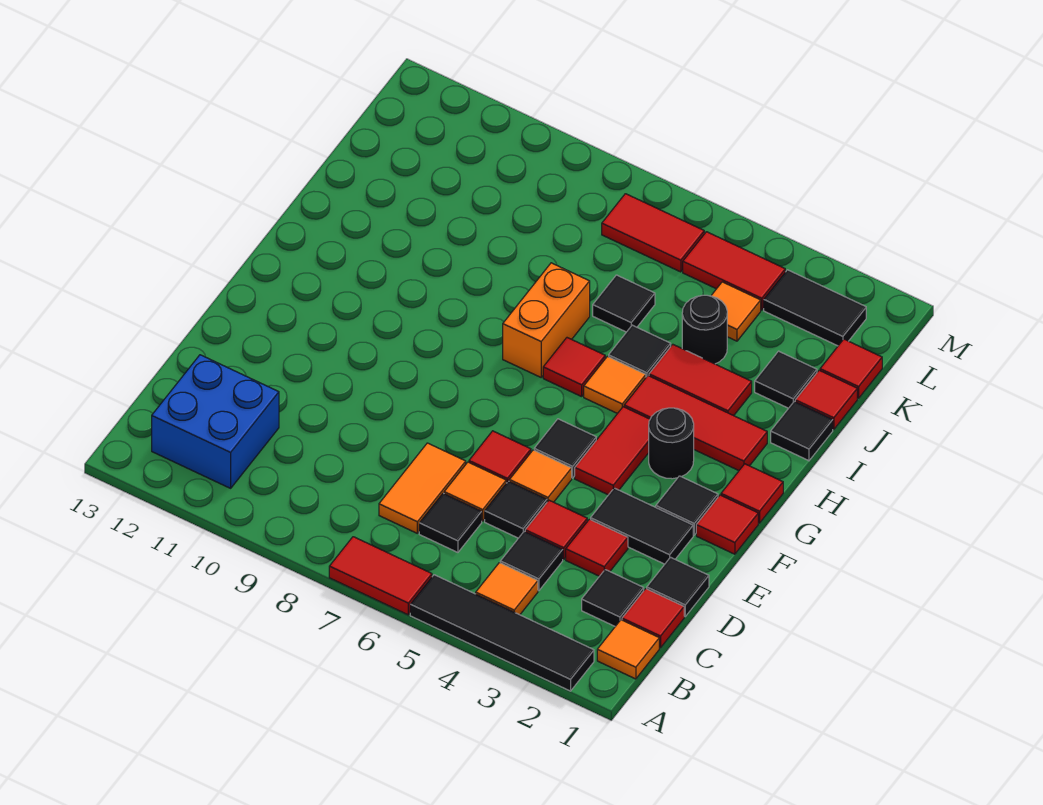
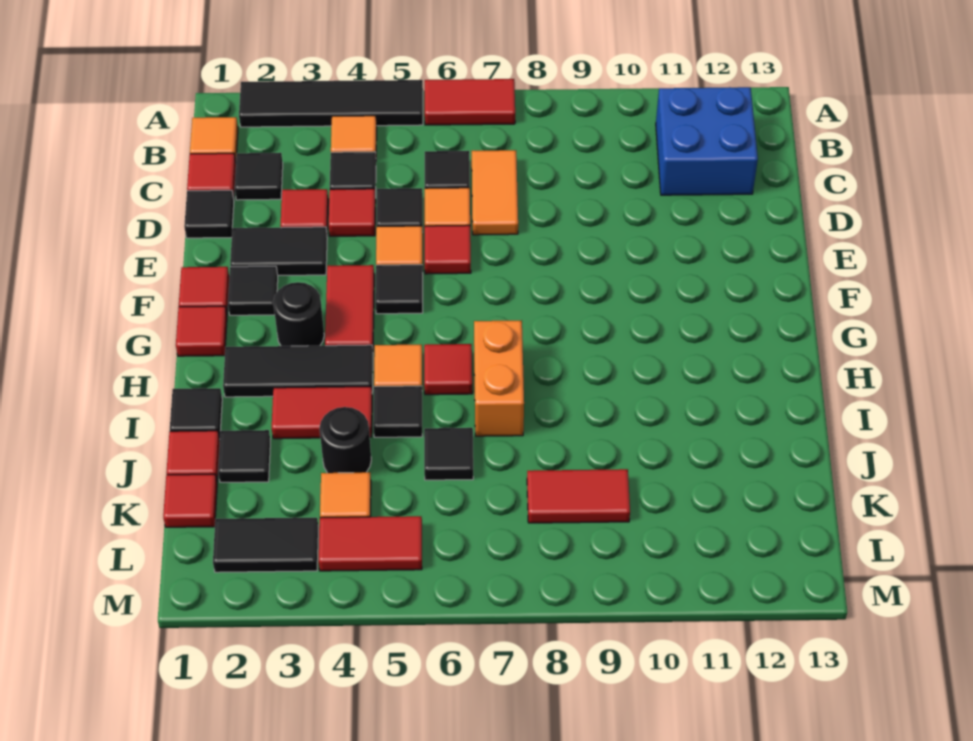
red tile H2:H4 level 1 -> black tile H2:H4 level 1
red tile L6:L7 level 1 -> red tile K8:K9 level 1

